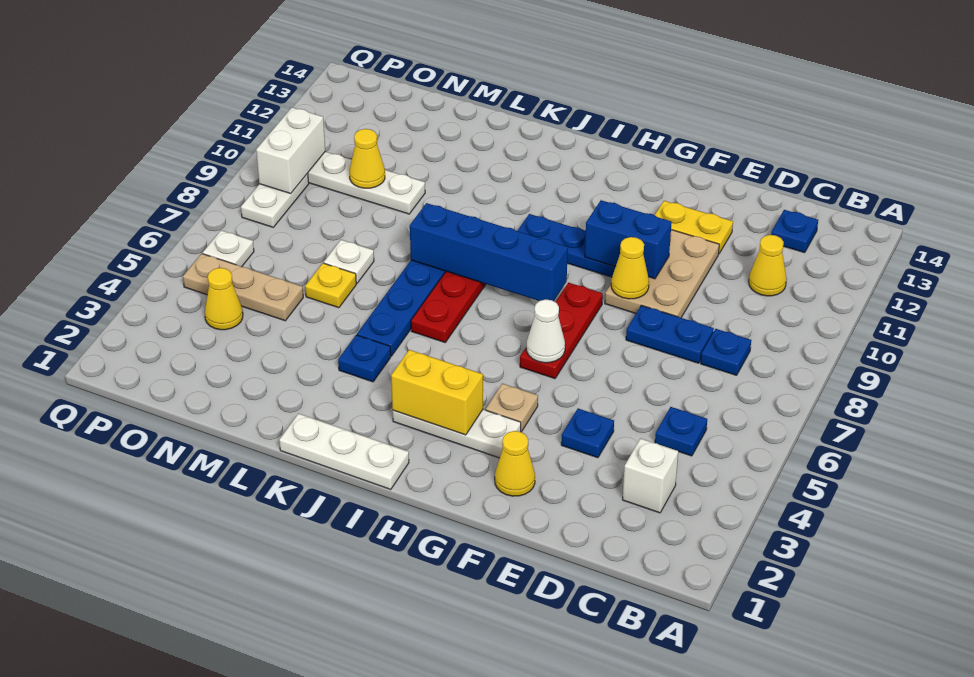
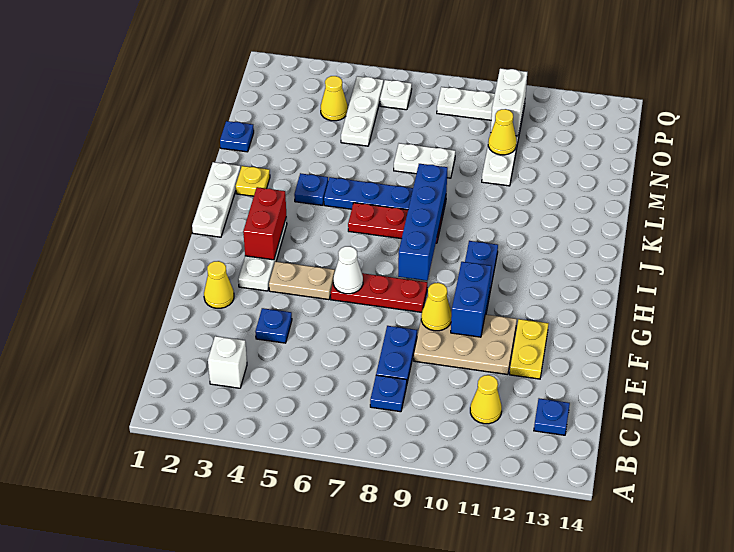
blue plate C5 level 1 -> blue plate M1 level 1
tan plate G4 level 1 -> tan plate G4:G5 level 1
yellow brick H3:I3 level 2 -> red brick H3:I3 level 2
yellow plate M6 level 1 -> yellow plate K2 level 1
white plate M7 level 1 -> white plate M7:M8 level 1
tan plate N5:P5 level 1 -> white plate N5:P5 level 1
white brick P9:P10 level 2 -> white brick O10:P10 level 2

